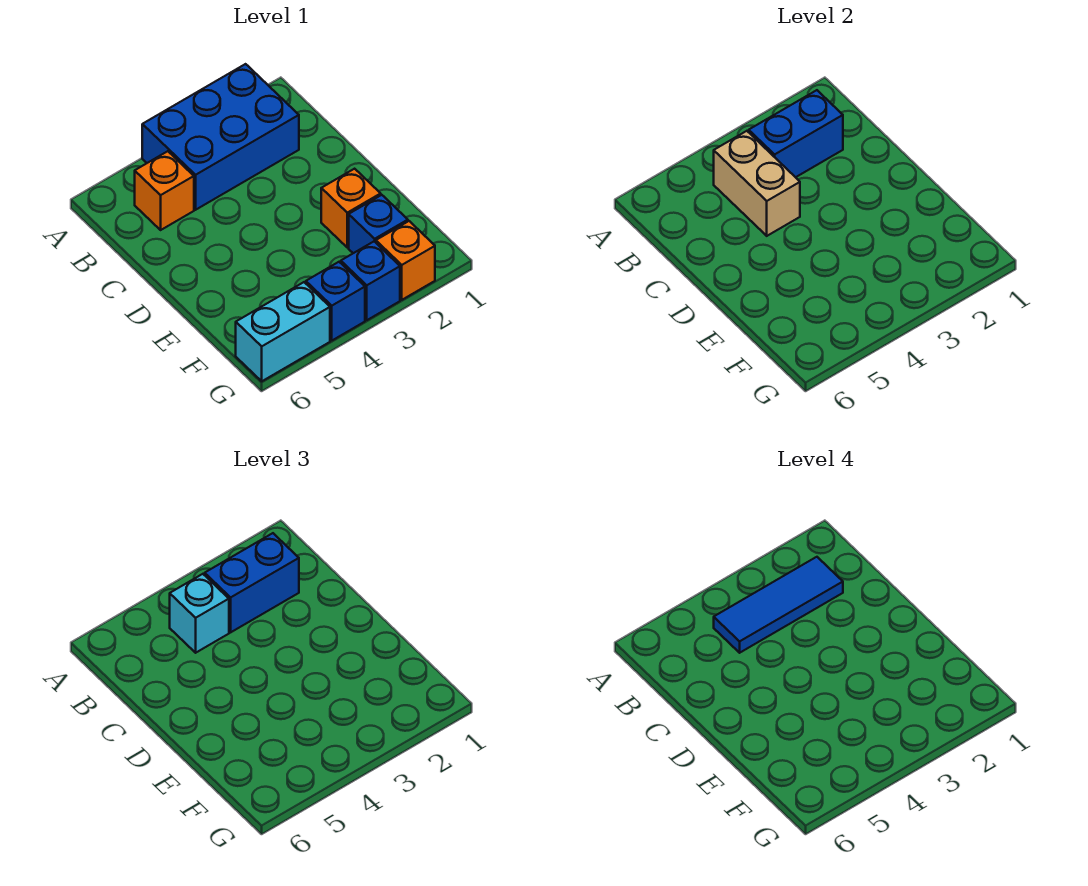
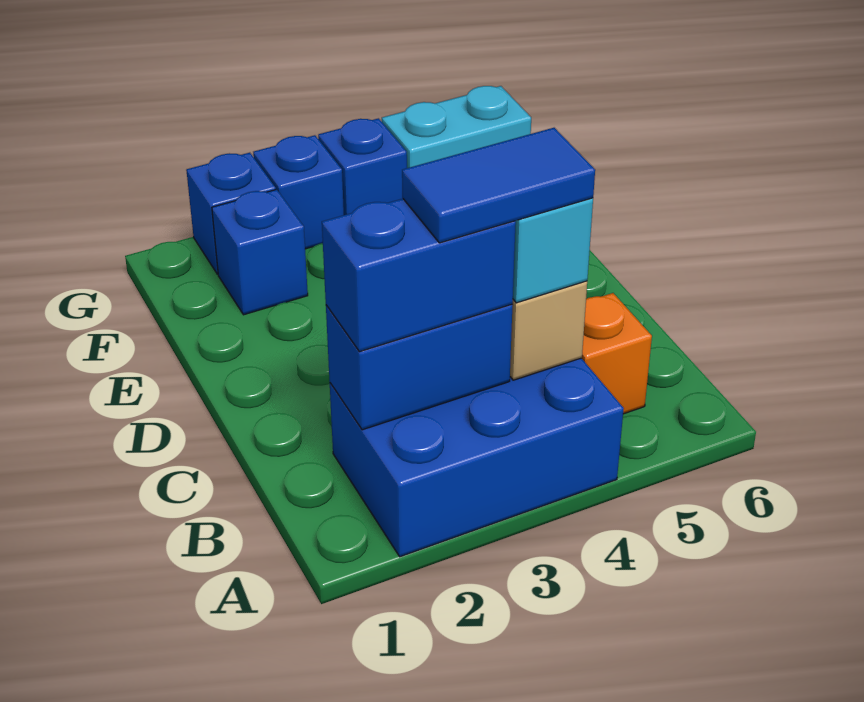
blue tile B2:B4 level 4 -> blue tile B3:B4 level 4
orange brick E2 level 1 -> none
orange brick G2 level 1 -> blue brick G2 level 1

